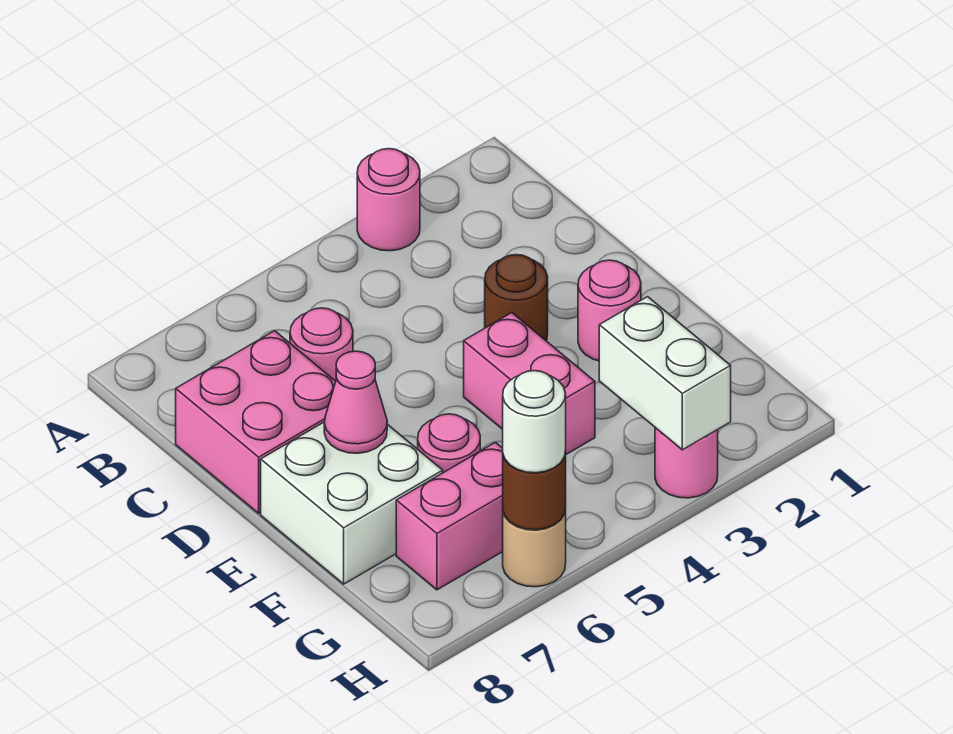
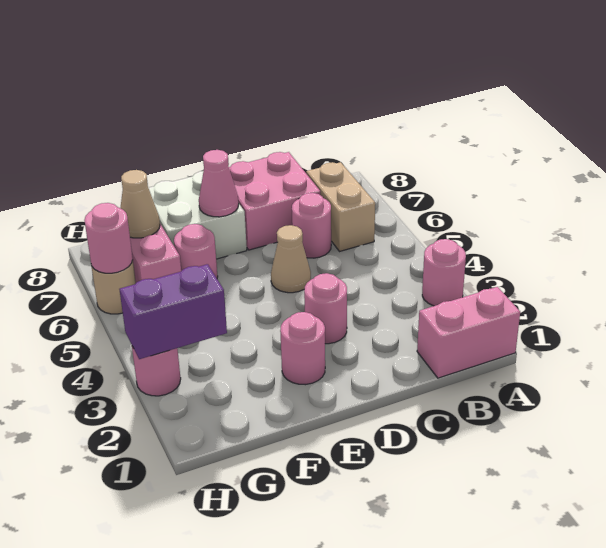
none -> tan brick B6:B7 level 1
brown round brick D3 level 1 -> pink round brick D3 level 1
none -> tan cone D5 level 1
pink brick E4:F4 level 1 -> pink brick A1:B1 level 1
white brick G3:H3 level 2 -> purple brick G3:H3 level 2
none -> tan cone G7 level 2
brown round brick H6 level 2 -> pink round brick H6 level 2
white round brick H6 level 3 -> none

